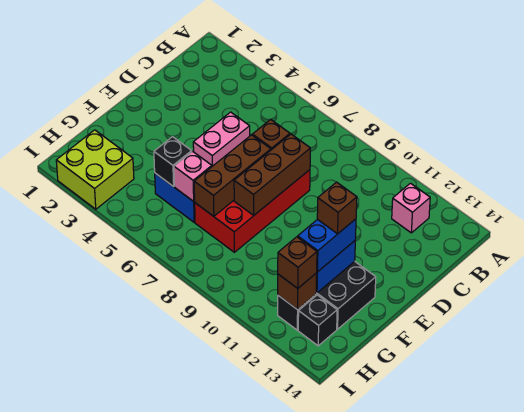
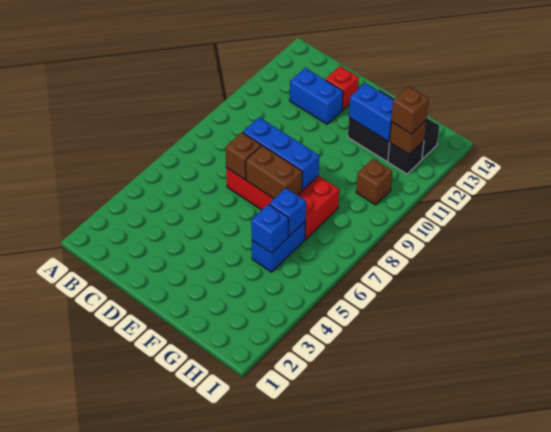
pink brick B12 level 1 -> none
pink brick D5:E5 level 1 -> none
brown brick D8:F8 level 2 -> blue brick D8:F8 level 2
none -> red brick D13 level 1
brown brick E7:G7 level 2 -> brown brick E7:F7 level 2
blue brick F12:G12 level 3 -> blue brick C12:D12 level 1
brown brick F12 level 4 -> brown brick H10 level 1
black brick G5 level 2 -> blue brick G5 level 2
pink brick G6 level 2 -> blue brick G6 level 2
lime brick H2:I3 level 1 -> none

